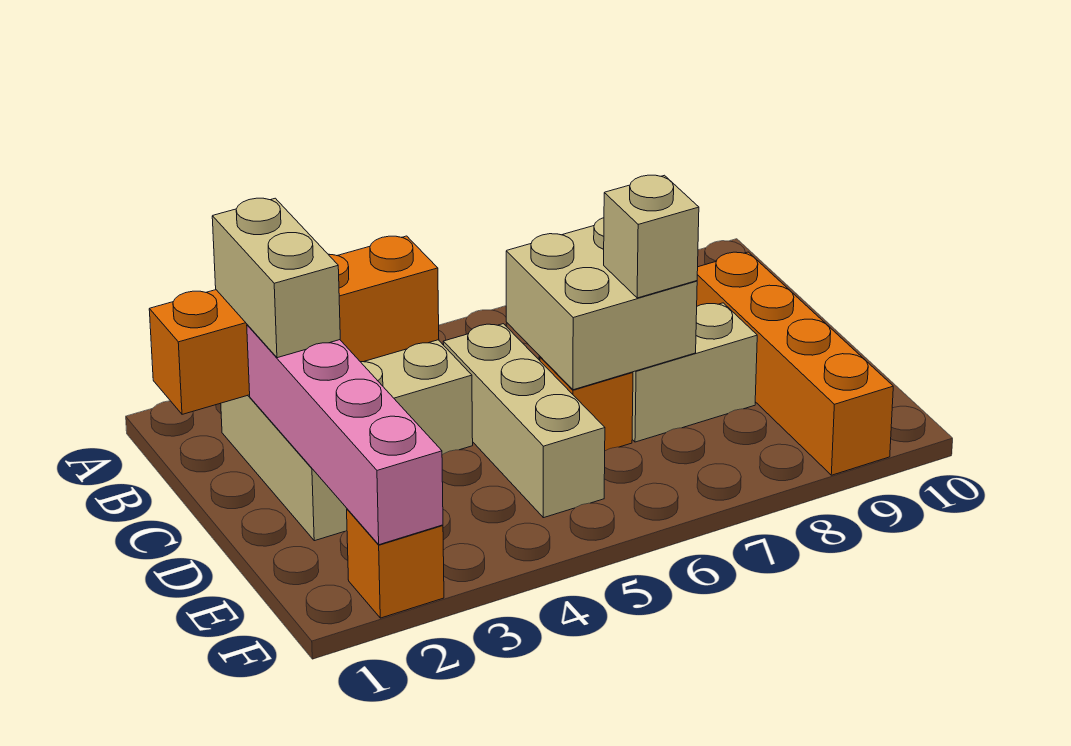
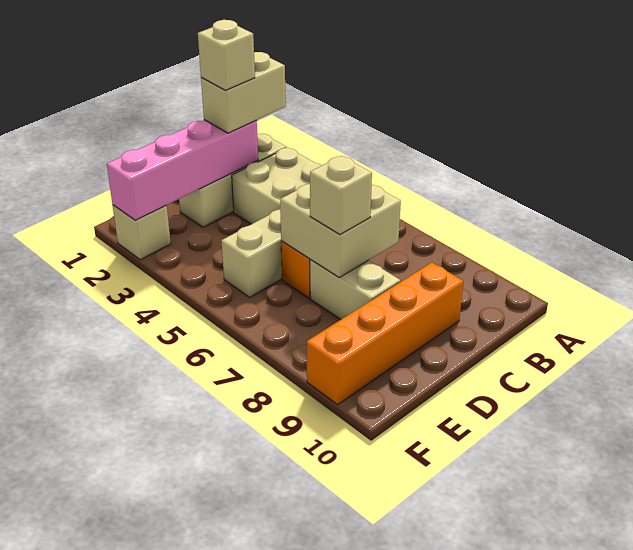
orange brick B1:B4 level 2 -> none
none -> tan brick C2 level 4
orange brick F2 level 1 -> tan brick F2 level 1

